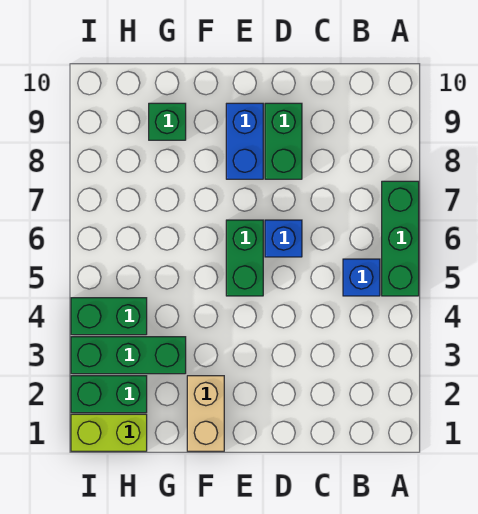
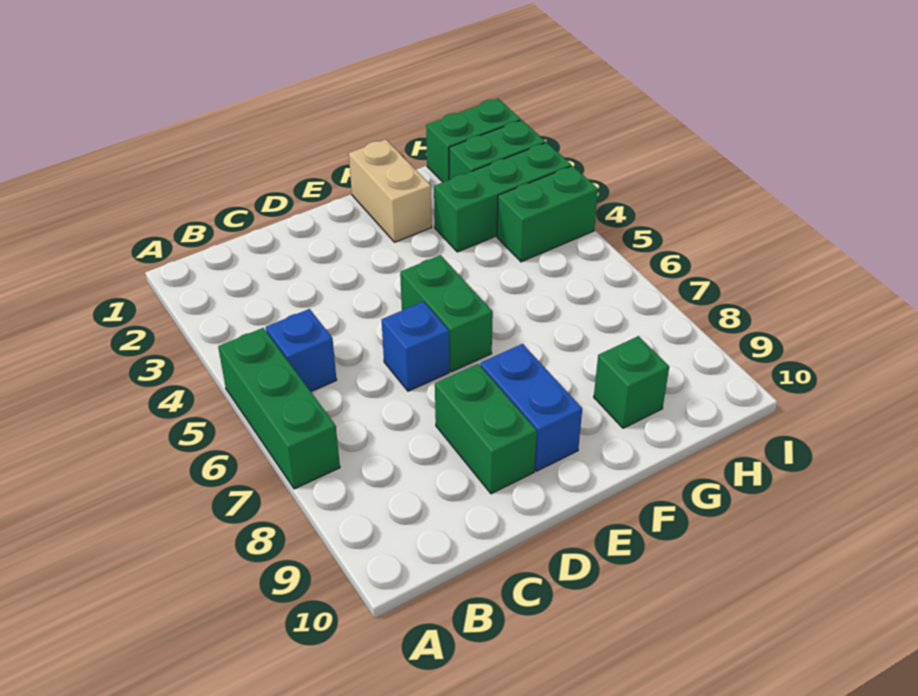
lime brick H1:I1 level 1 -> green brick H1:I1 level 1

